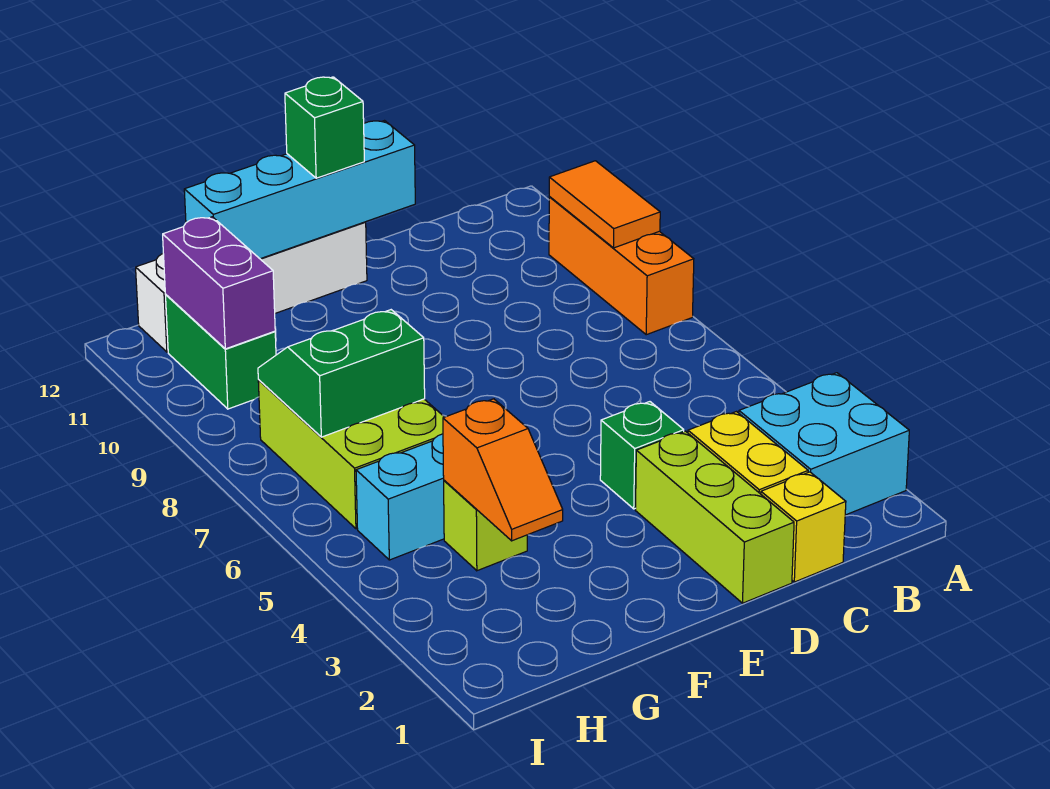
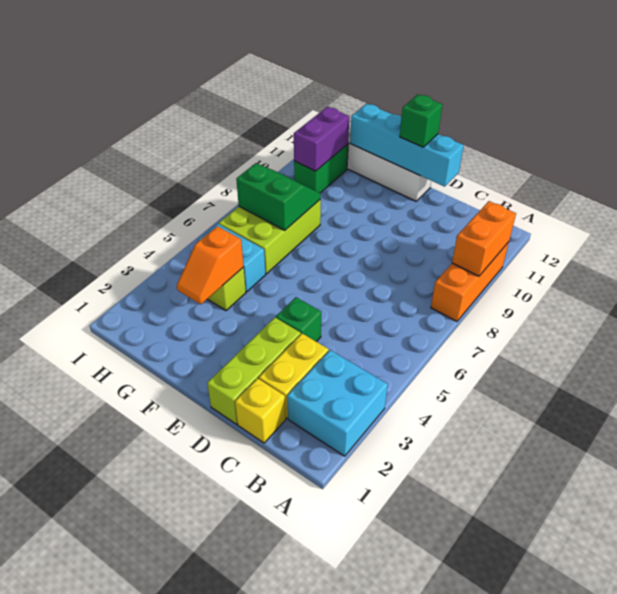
orange tile A9:A10 level 2 -> orange brick A9:A10 level 2

